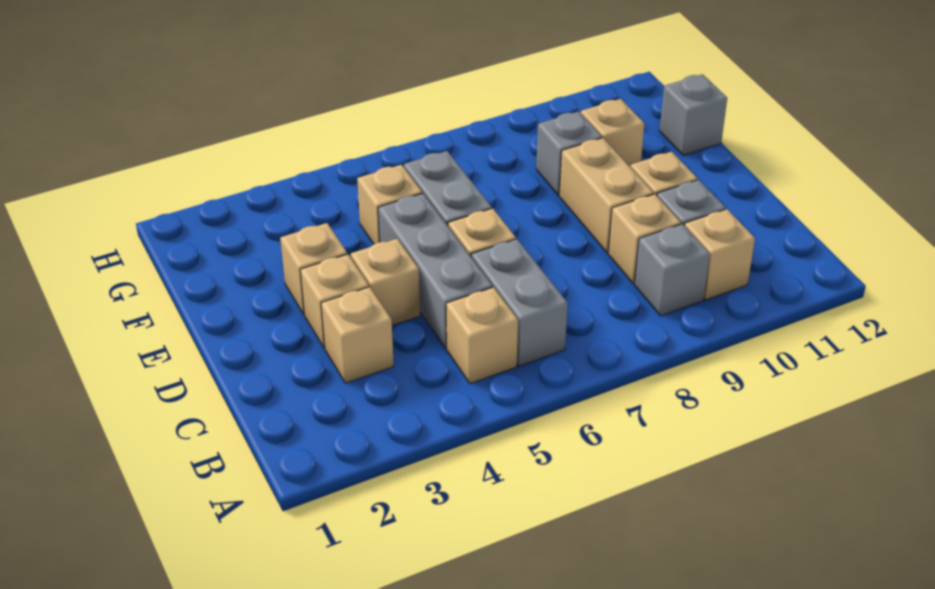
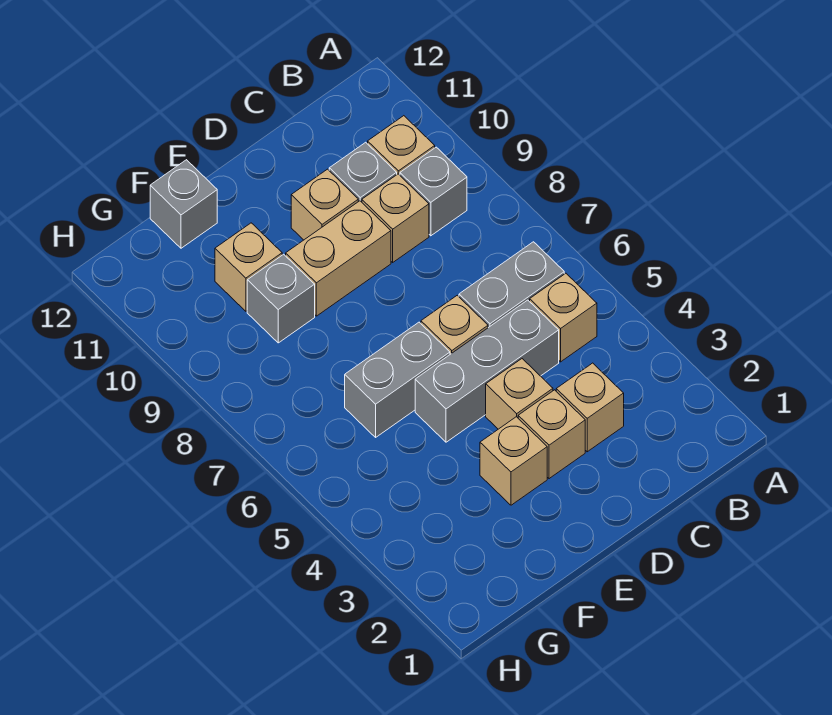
tan brick F5 level 1 -> none

